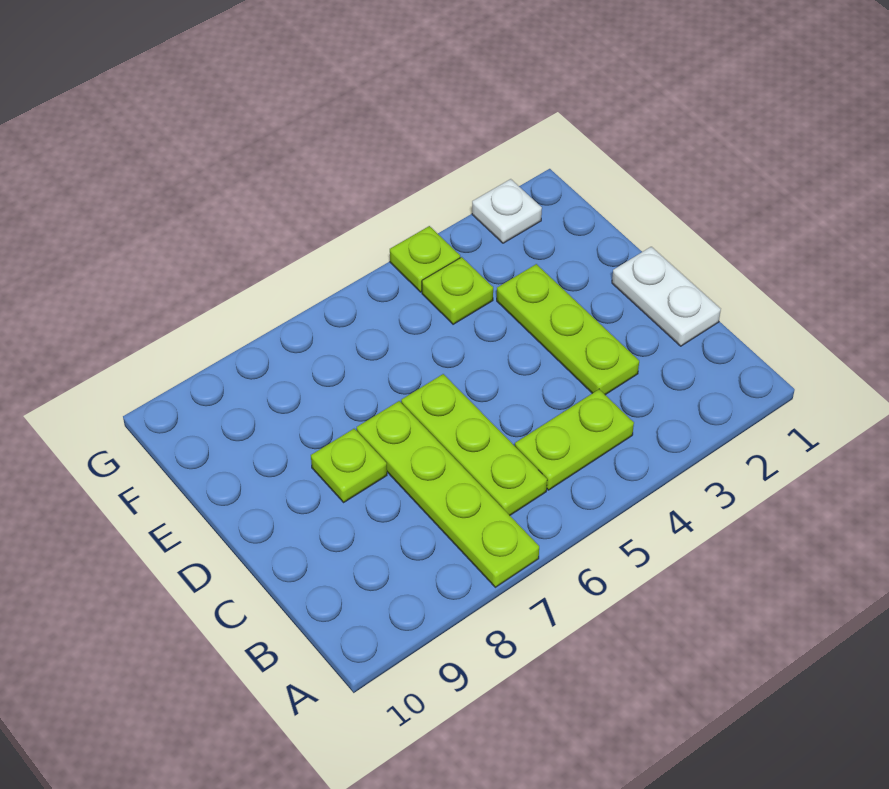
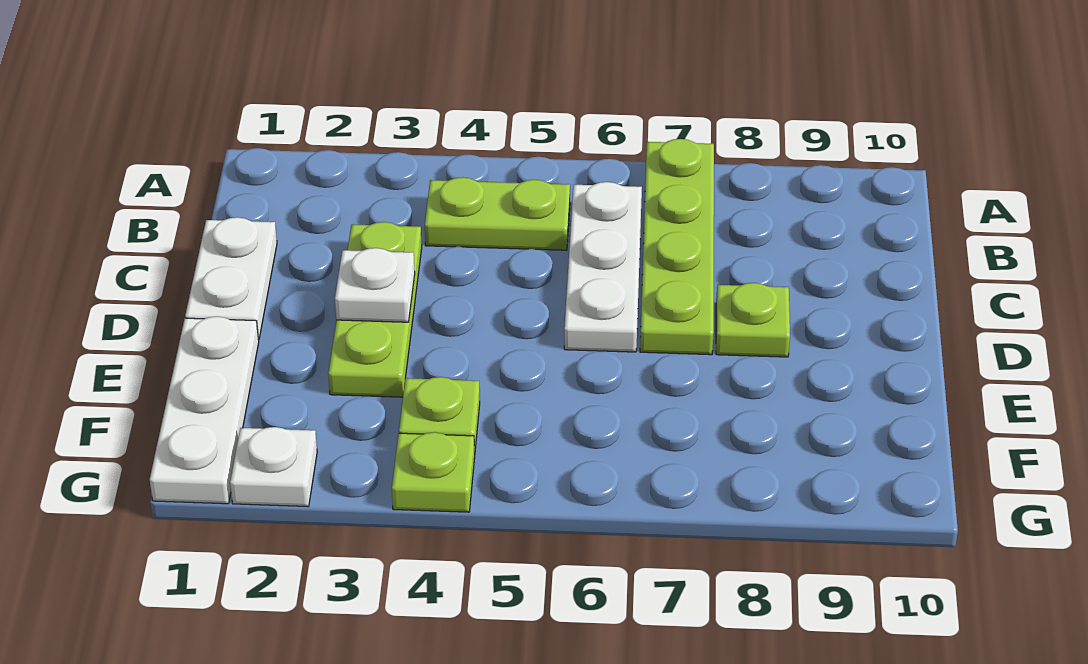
lime plate B6:D6 level 1 -> white plate B6:D6 level 1
none -> white plate D3 level 2
none -> white plate E1:G1 level 1

